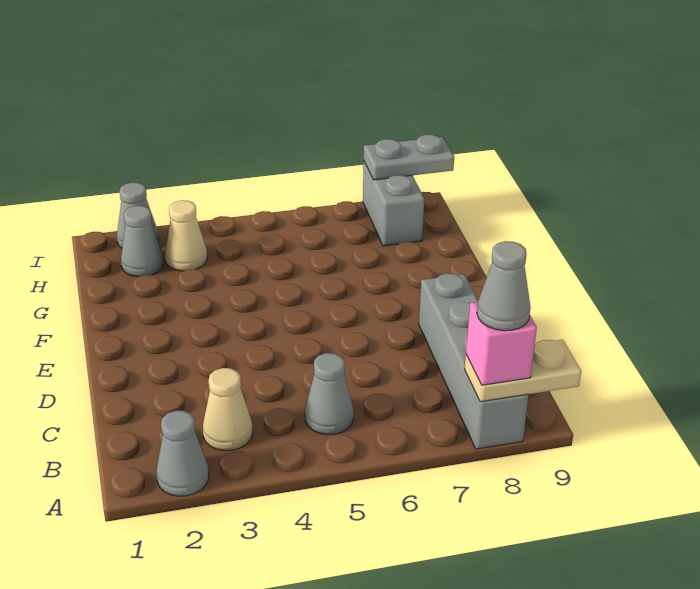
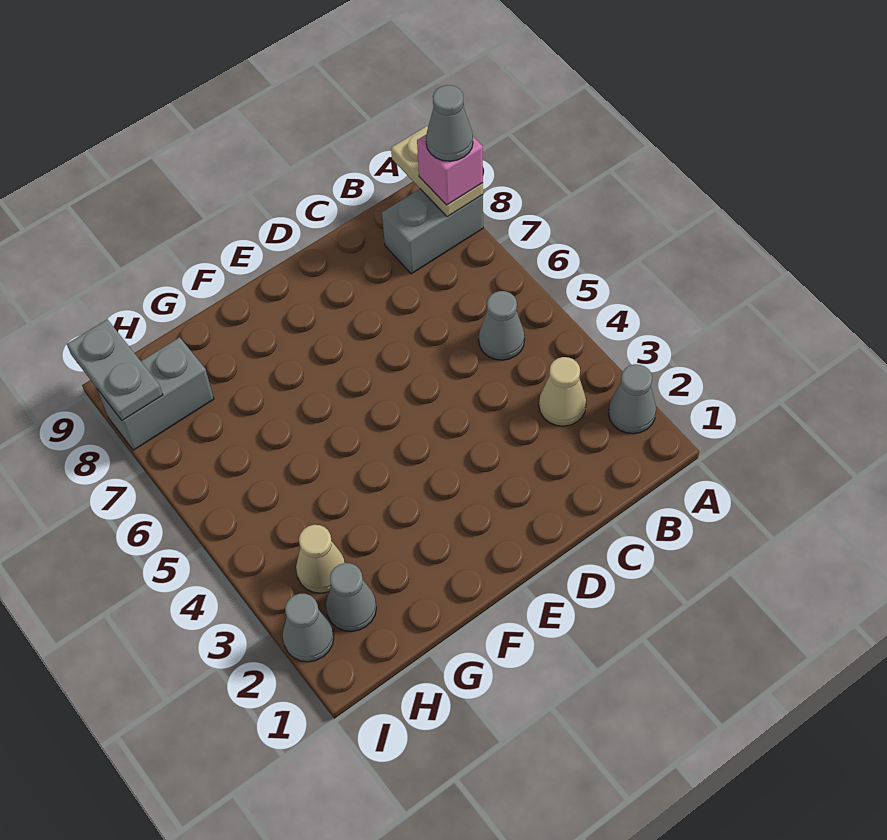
grey brick A8:D8 level 1 -> grey brick A8:B8 level 1

